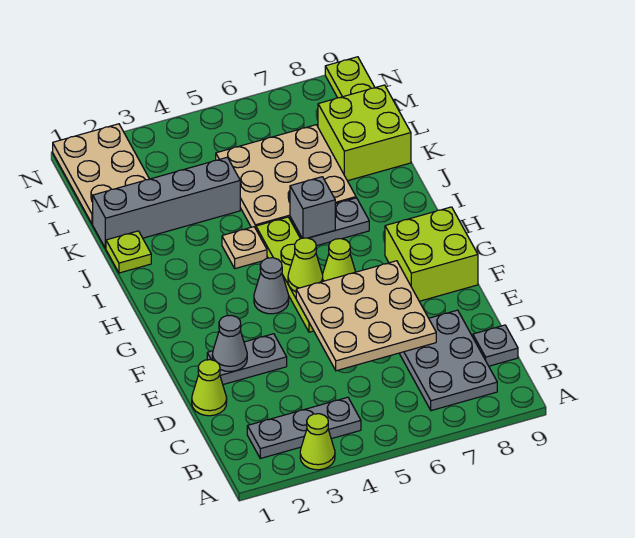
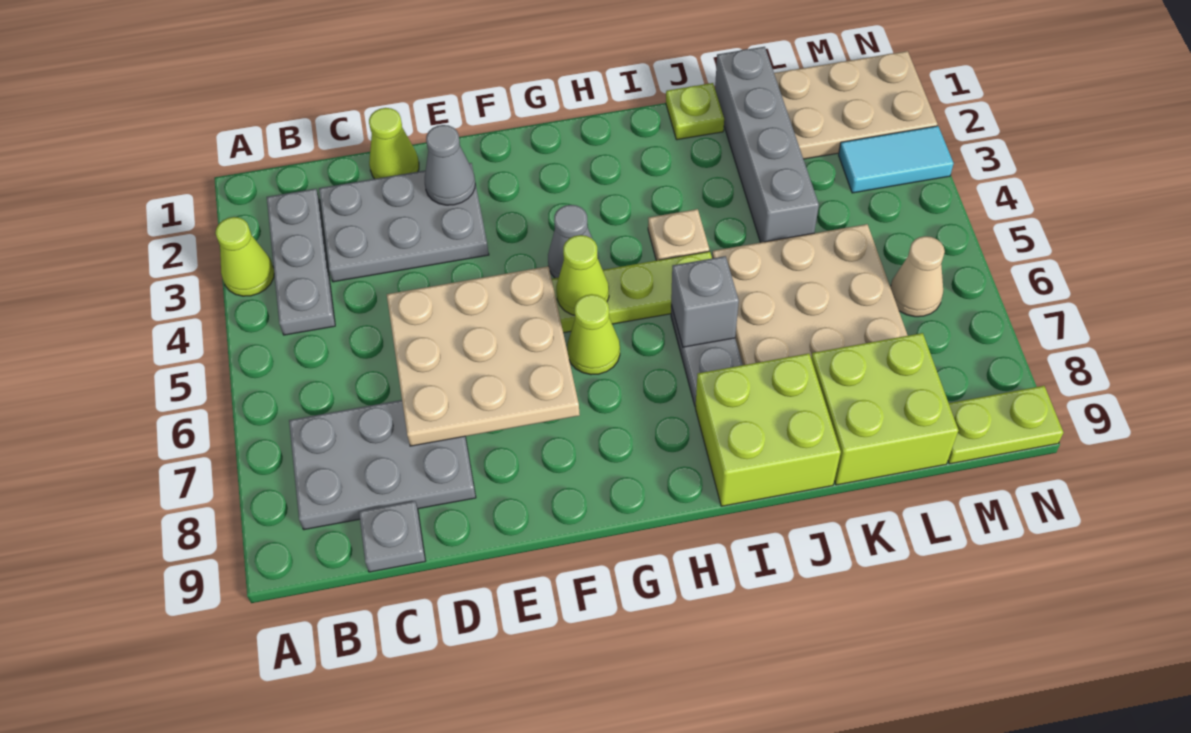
grey plate E2:E3 level 1 -> grey plate C2:E3 level 1
lime brick F8:G9 level 1 -> lime brick I8:J9 level 1
none -> cyan tile M3:N3 level 1
none -> tan cone M6 level 1

